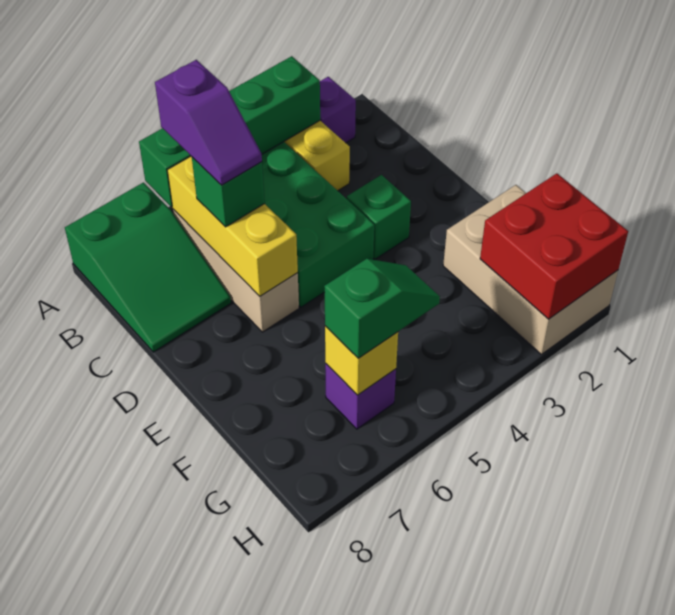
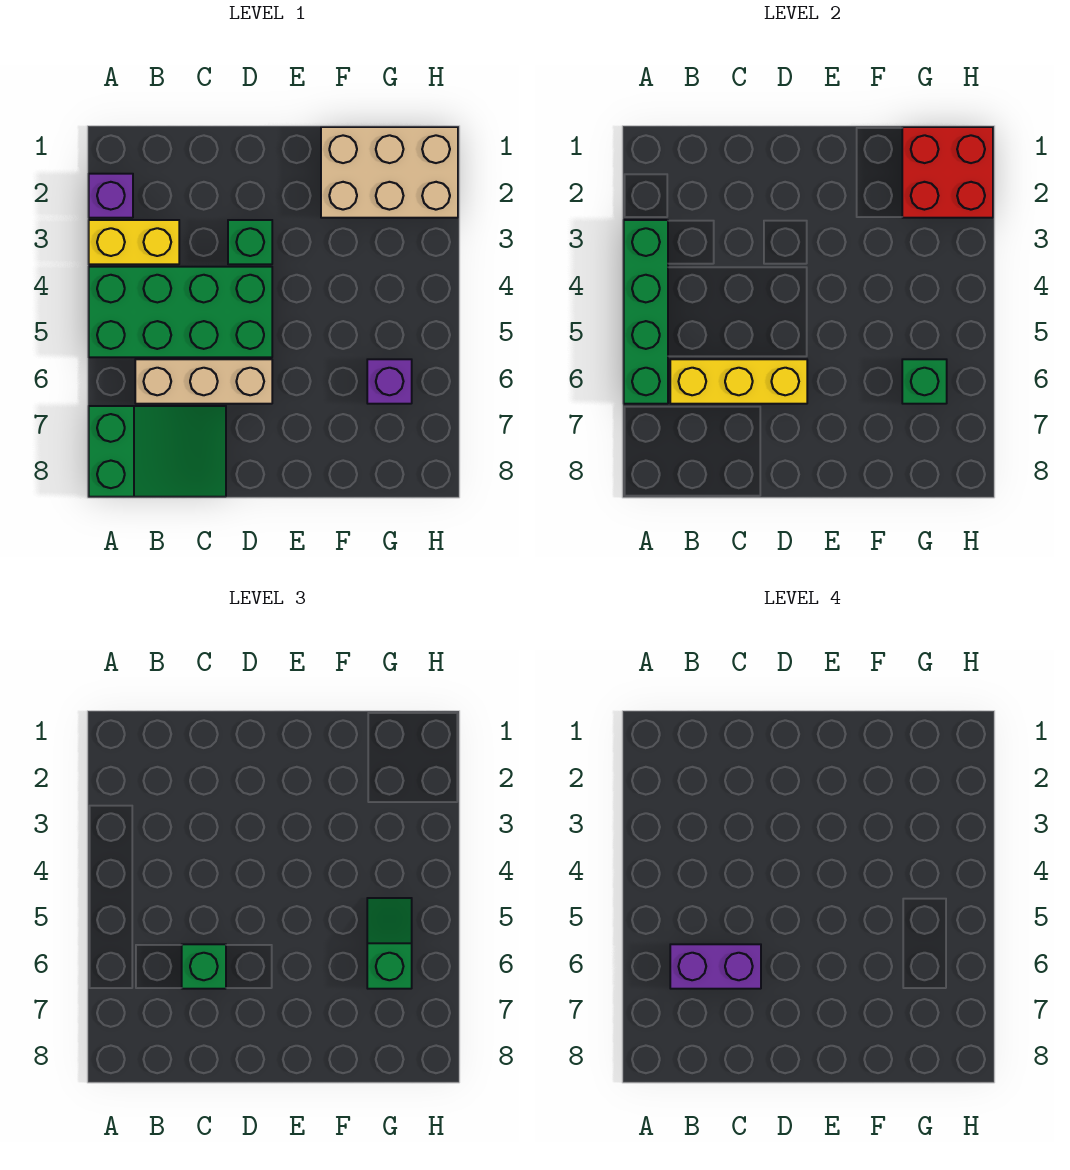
purple slope B6:C6 level 4 top B -> purple brick B6:C6 level 4
yellow brick G6 level 2 -> green brick G6 level 2

